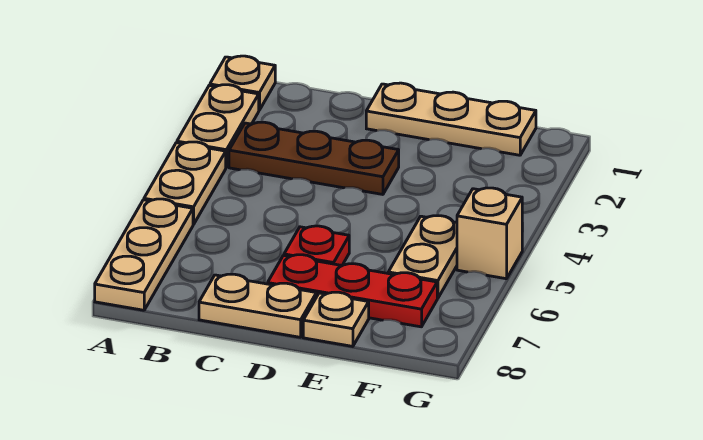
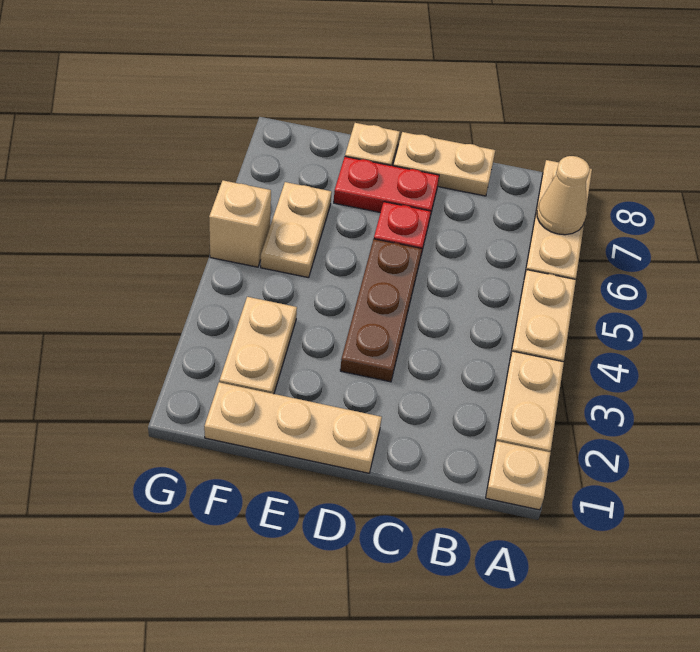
none -> tan cone A7 level 2
brown plate B3:D3 level 1 -> brown plate D3:D5 level 1
red plate D7:F7 level 1 -> red plate D7:E7 level 1
none -> tan plate F2:F3 level 1

